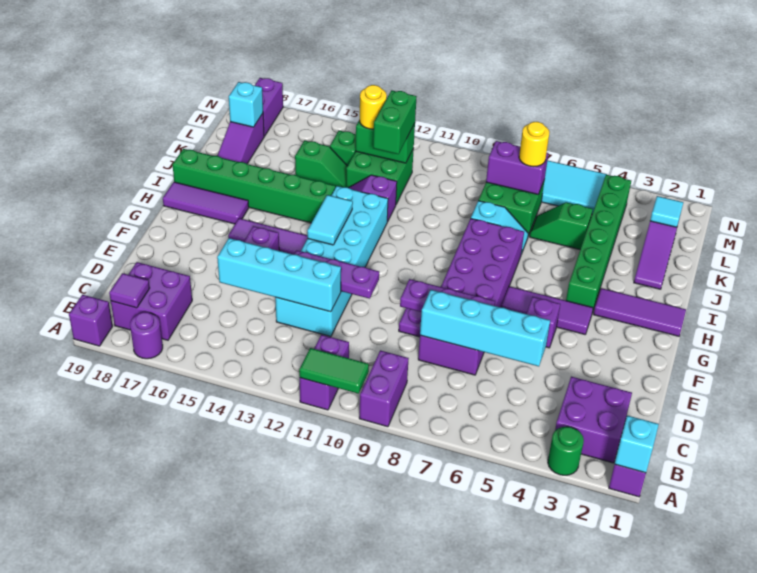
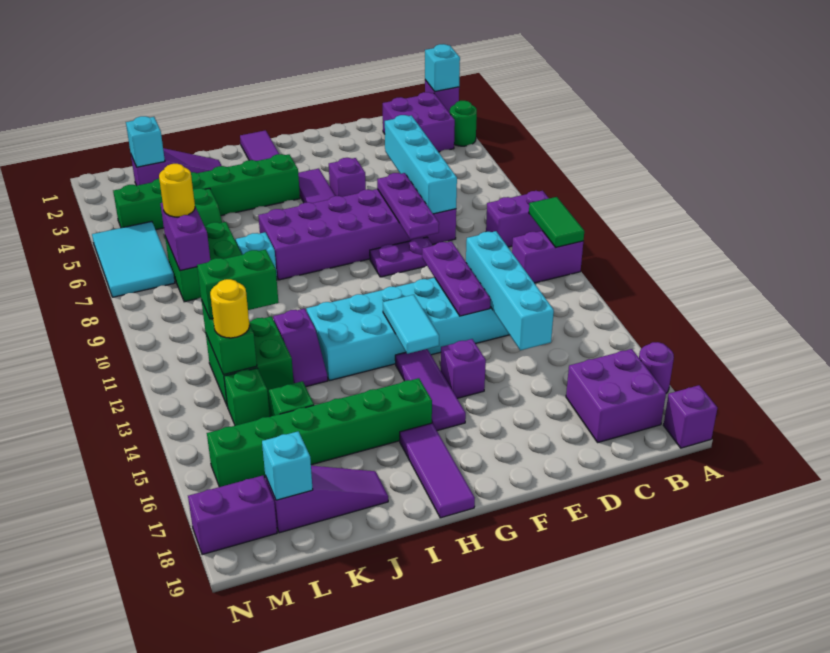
purple tile B18 level 2 -> none
cyan tile G13:H13 level 2 -> cyan tile G13:G14 level 2
green brick I14:I19 level 1 -> green brick H16:M16 level 1
cyan tile L2 level 2 -> cyan brick L2 level 2

